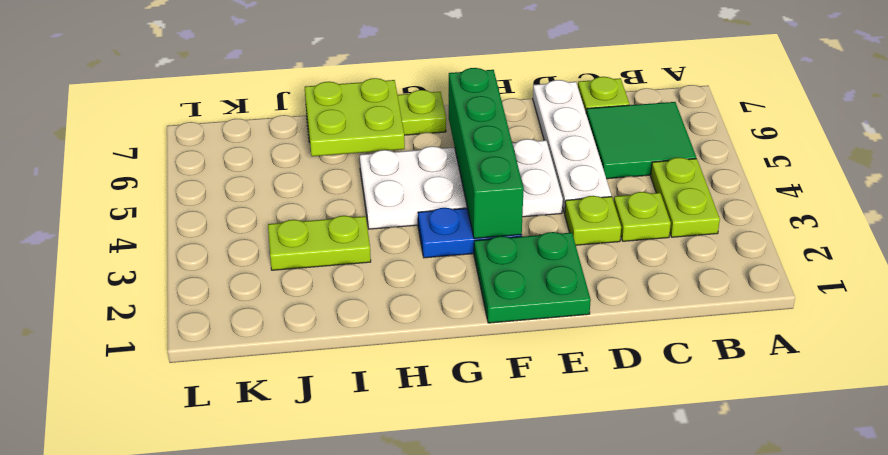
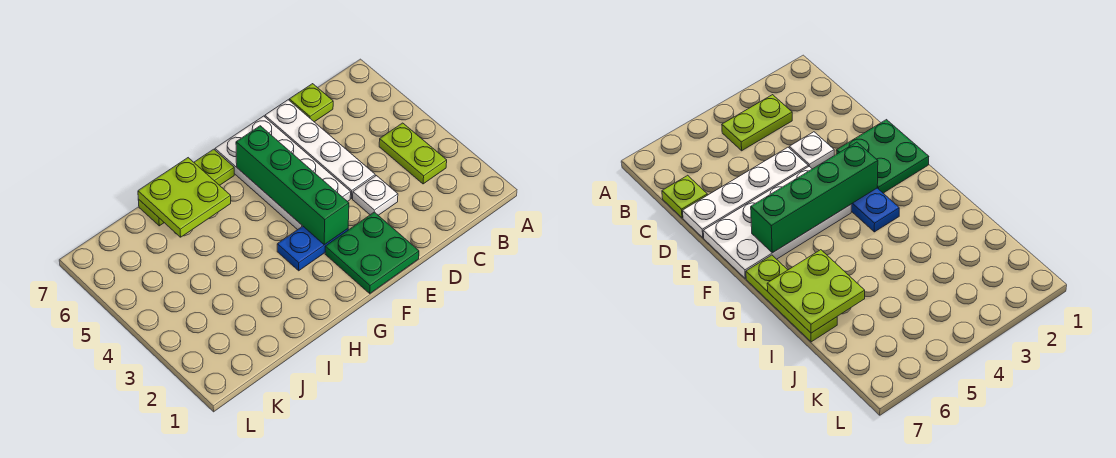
green tile B5:C6 level 1 -> none
lime plate C3 level 1 -> none
lime plate D3 level 1 -> white plate D3 level 1
white plate E4:H5 level 1 -> white plate E4:F7 level 1
lime plate I3:J3 level 1 -> none

